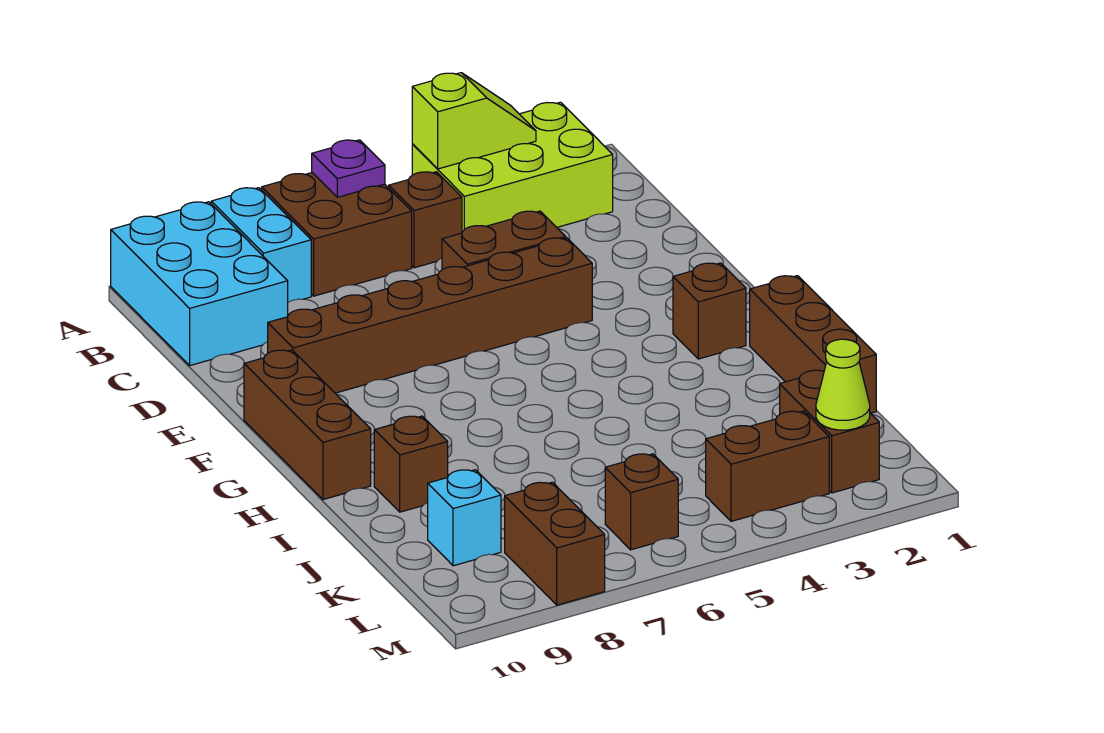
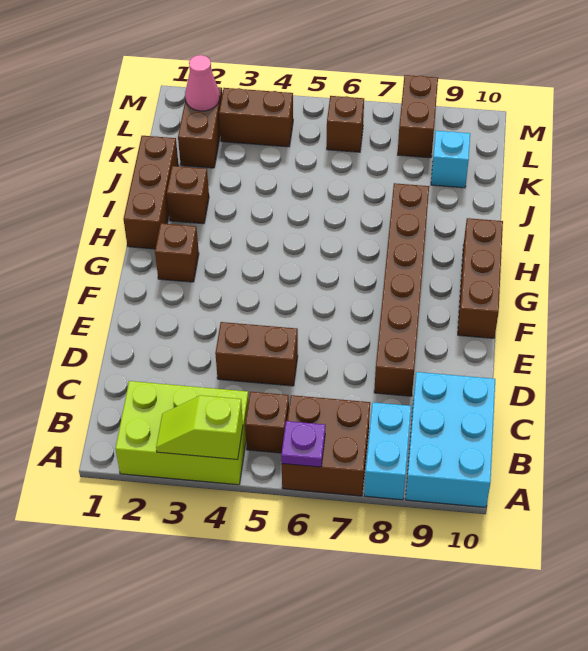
brown brick E4:E9 level 1 -> brown brick D8:I8 level 1
brown brick I9 level 1 -> brown brick I2 level 1
lime cone L2 level 2 -> pink cone L2 level 2

